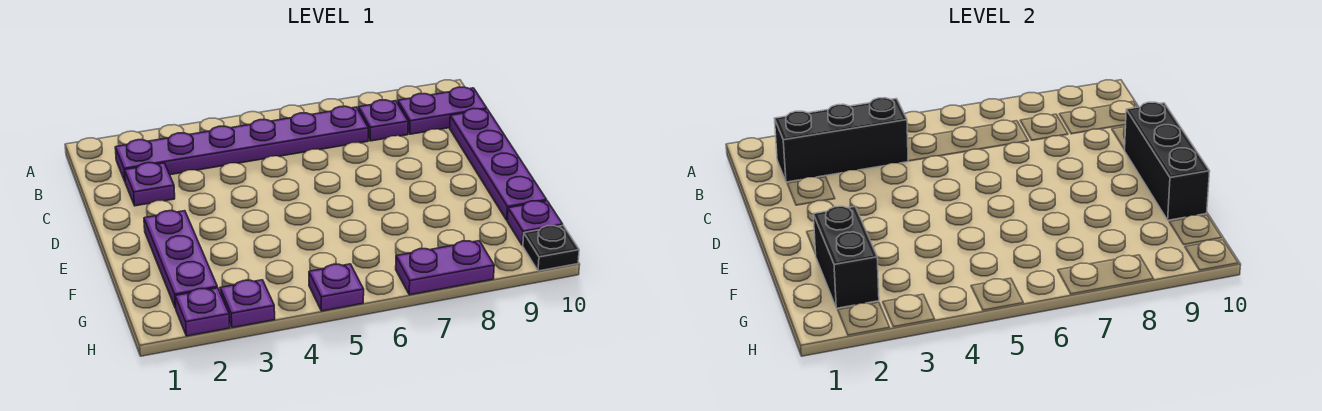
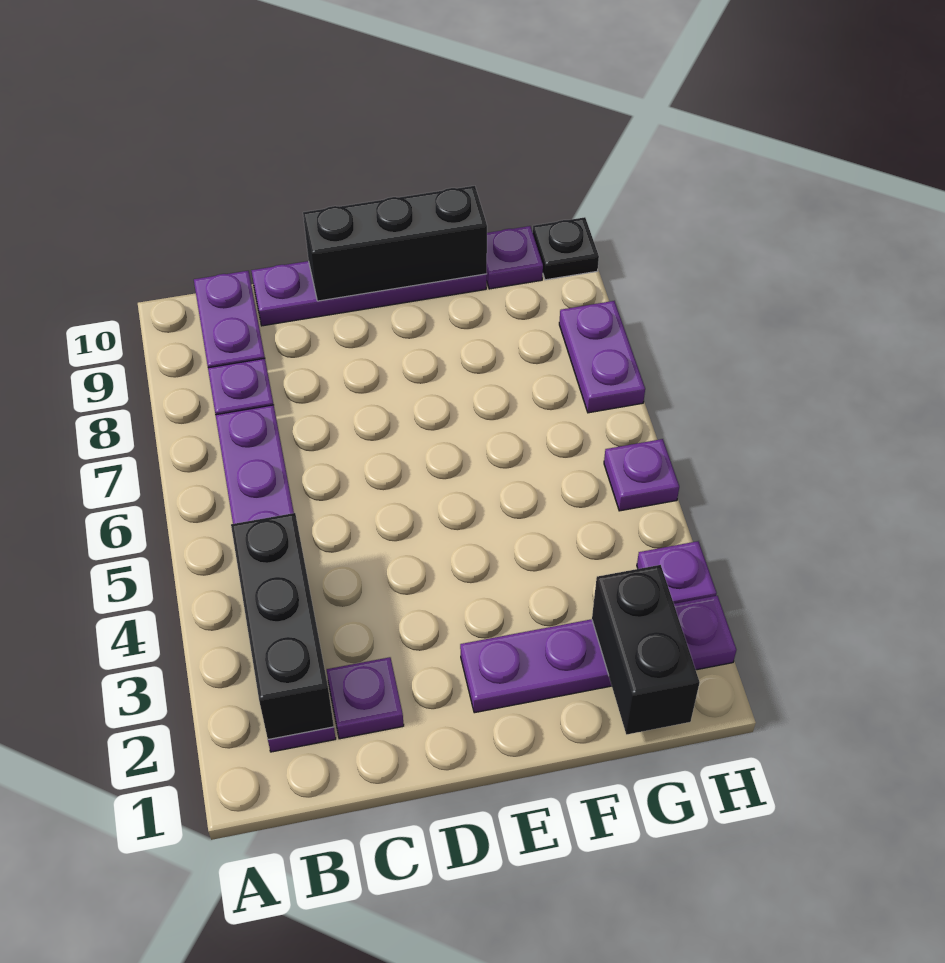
black brick F2:G2 level 2 -> black brick G1:G2 level 2

